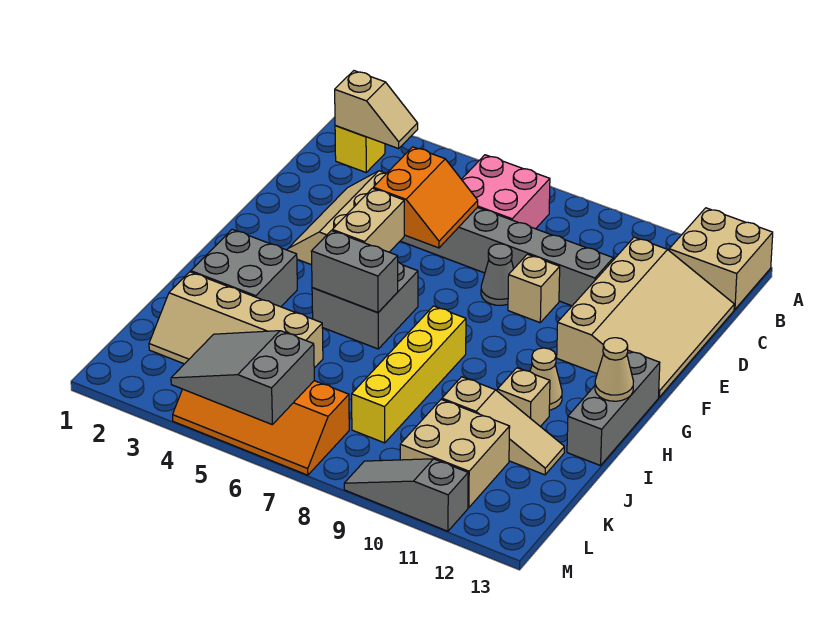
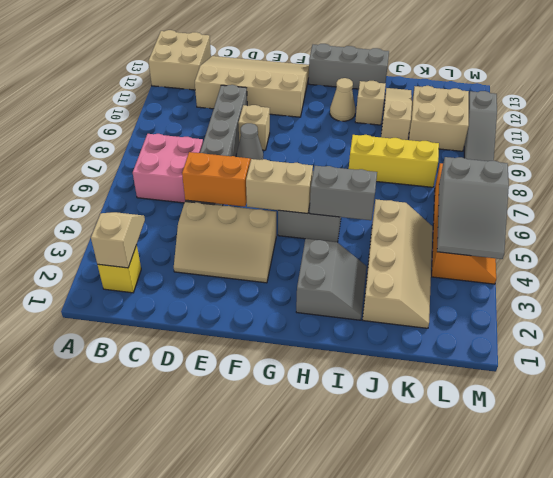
grey brick H2:I3 level 1 -> grey slope H2:I3 level 1 top H
grey brick H5:H6 level 2 -> grey brick H5:I5 level 2
yellow brick H8:K8 level 1 -> yellow brick I8:K8 level 1
tan cone H13 level 2 -> none

